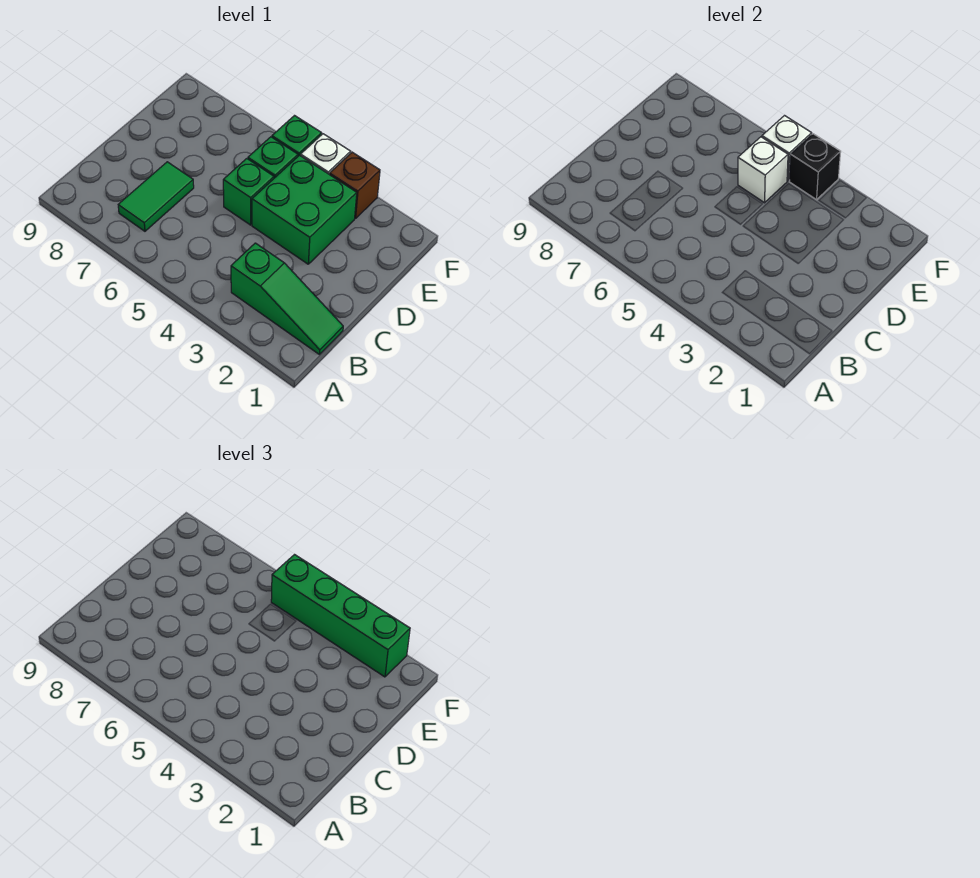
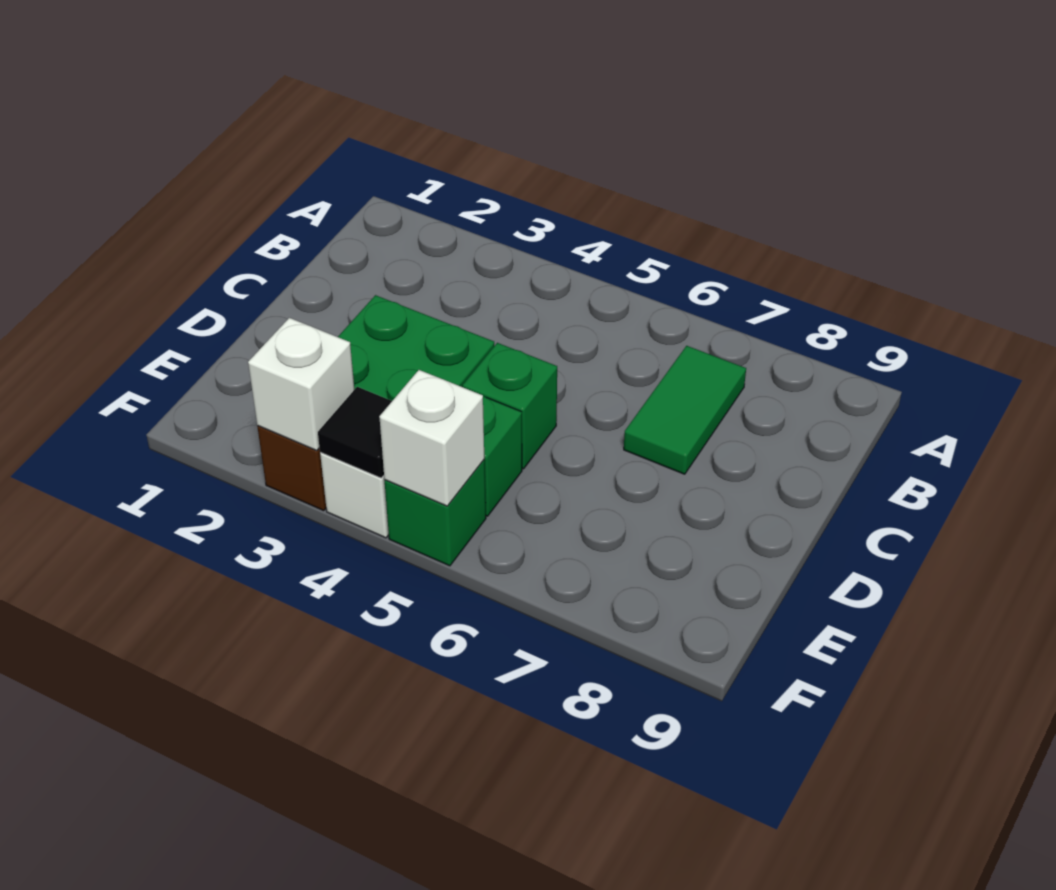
green slope B1:B3 level 1 top 3 -> none
white brick E5 level 2 -> white brick F3 level 2
green brick F2:F5 level 3 -> none
black brick F4 level 2 -> black tile F4 level 2

